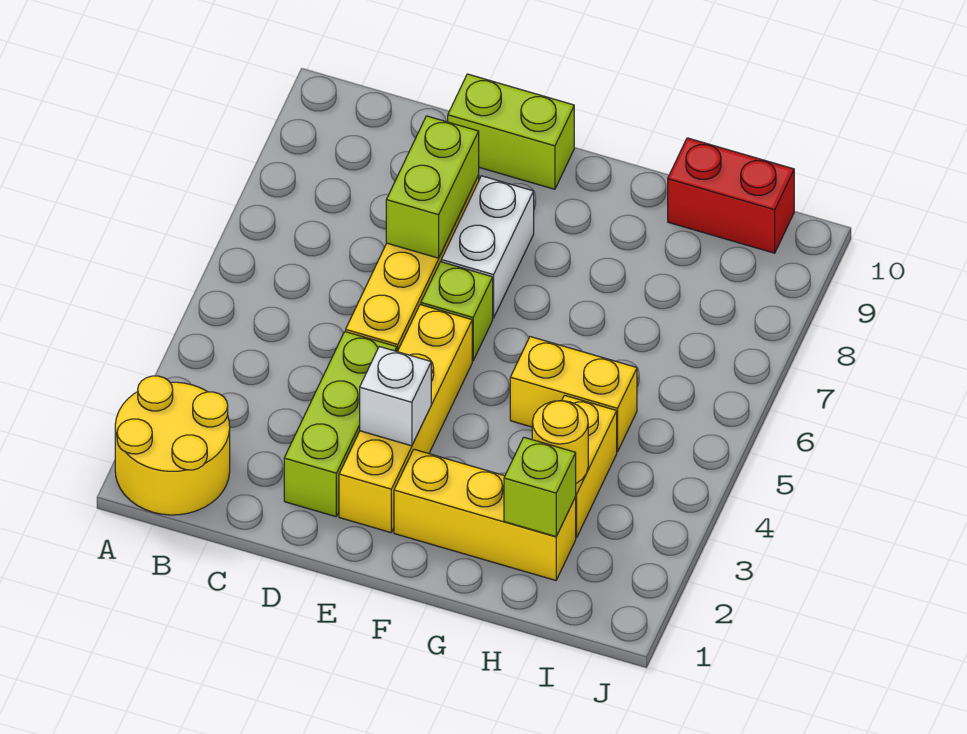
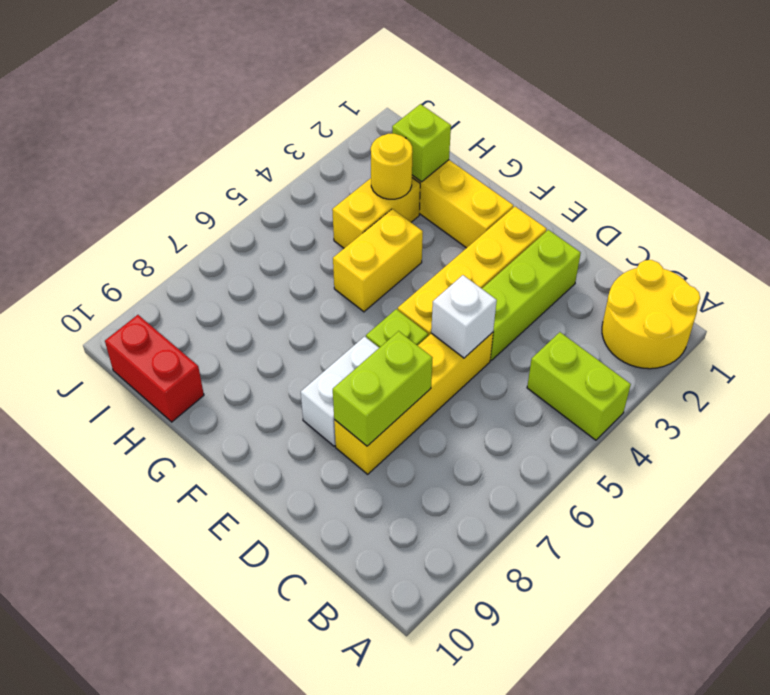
lime brick D10:E10 level 1 -> lime brick A4:B4 level 1
white brick E3 level 2 -> white brick D5 level 2
yellow brick G5:H5 level 1 -> yellow brick G4:G5 level 1

